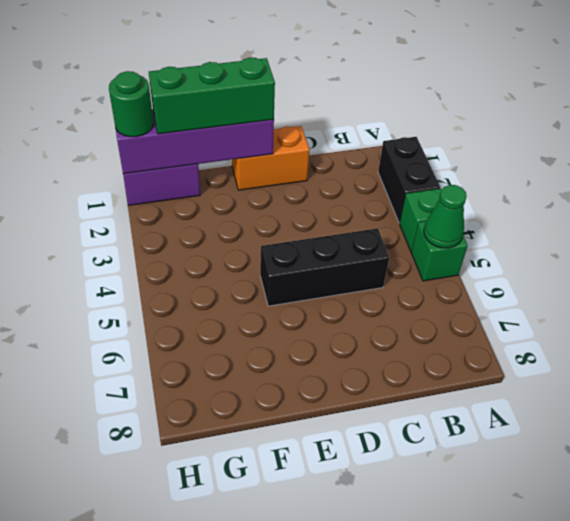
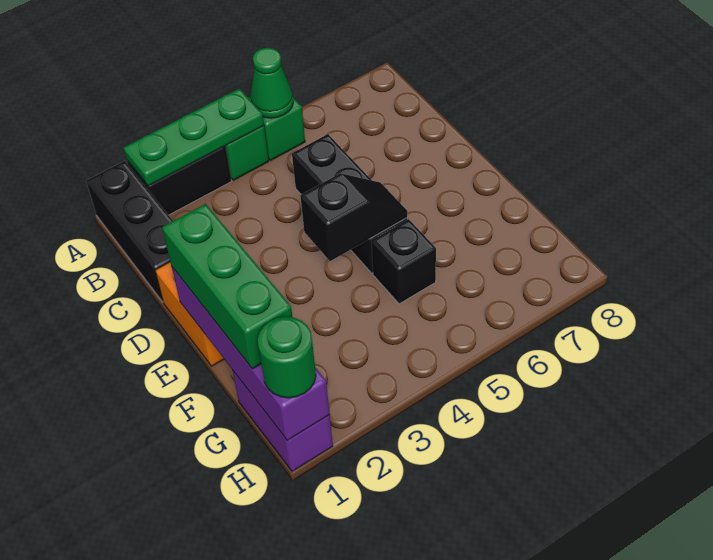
none -> black brick A1:C1 level 1
none -> green plate A2:A4 level 2
none -> black slope E4:E5 level 2 top 4
none -> black brick F5 level 1

